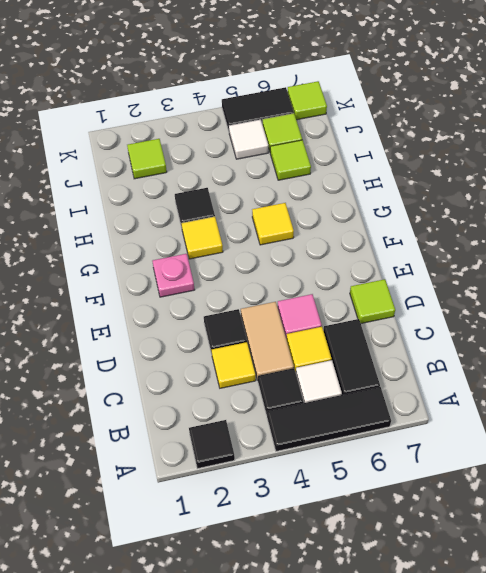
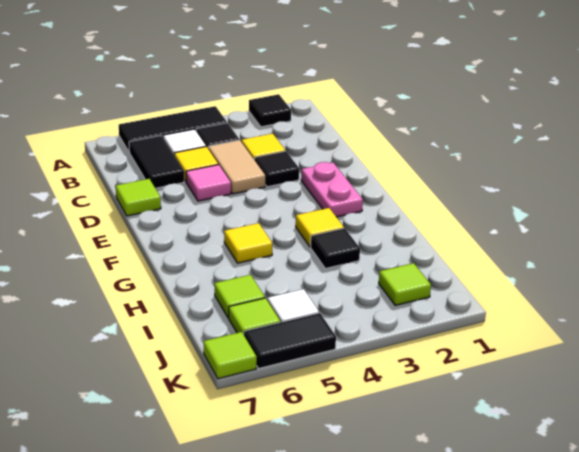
pink plate F2 level 1 -> pink plate E2:F2 level 1

